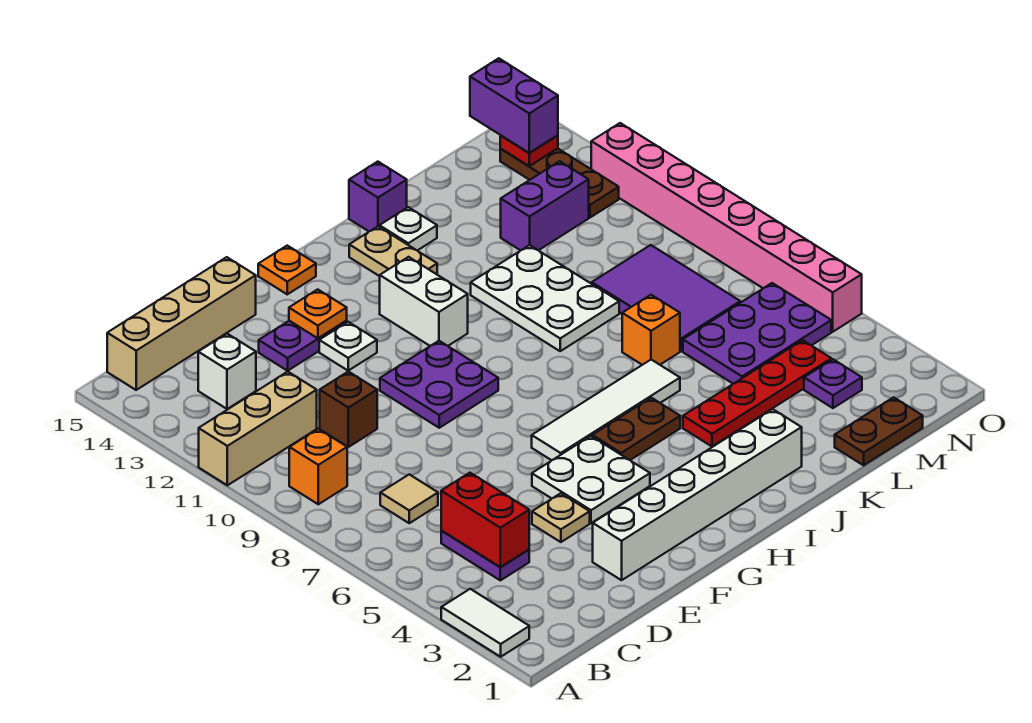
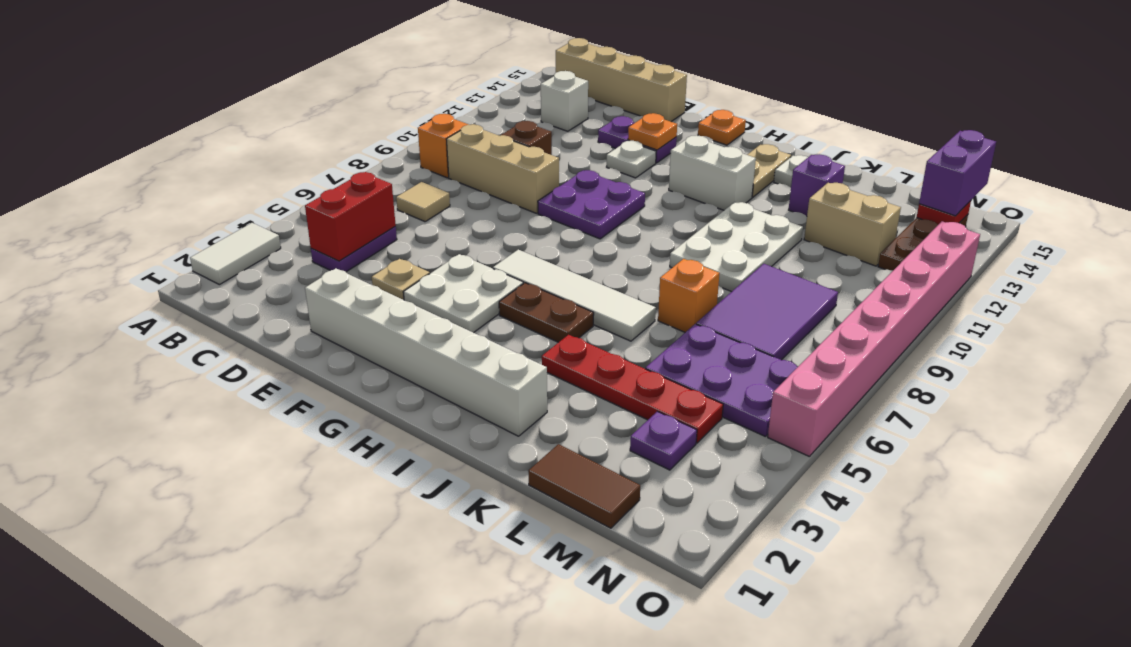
tan brick A11:C11 level 1 -> tan brick C9:E9 level 1
white brick H11:H12 level 1 -> white brick H12:I12 level 1
purple brick J15 level 1 -> purple brick K13 level 1
brown plate L1:M1 level 1 -> brown tile L1:M1 level 1
purple brick L12:M12 level 1 -> tan brick L12:M12 level 1

